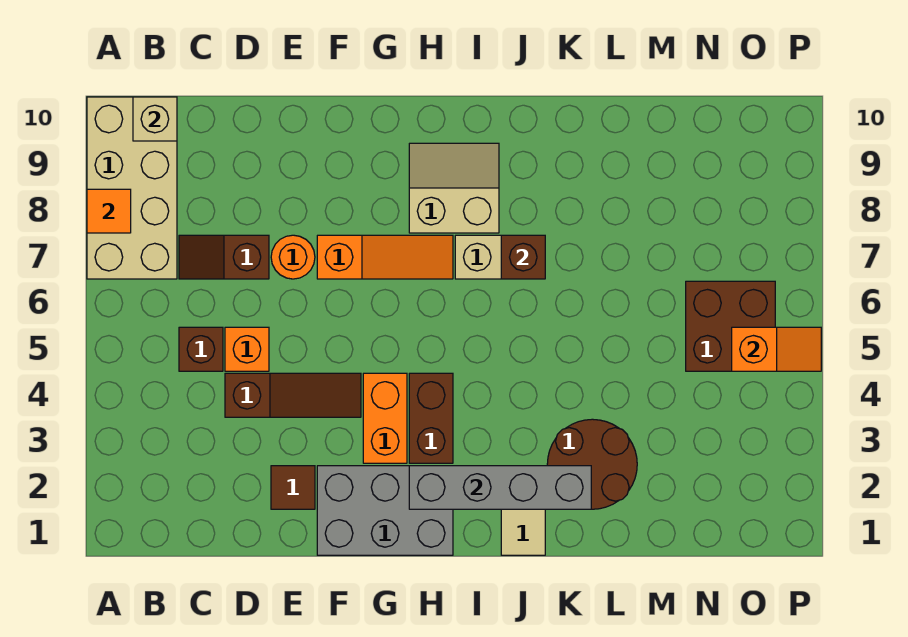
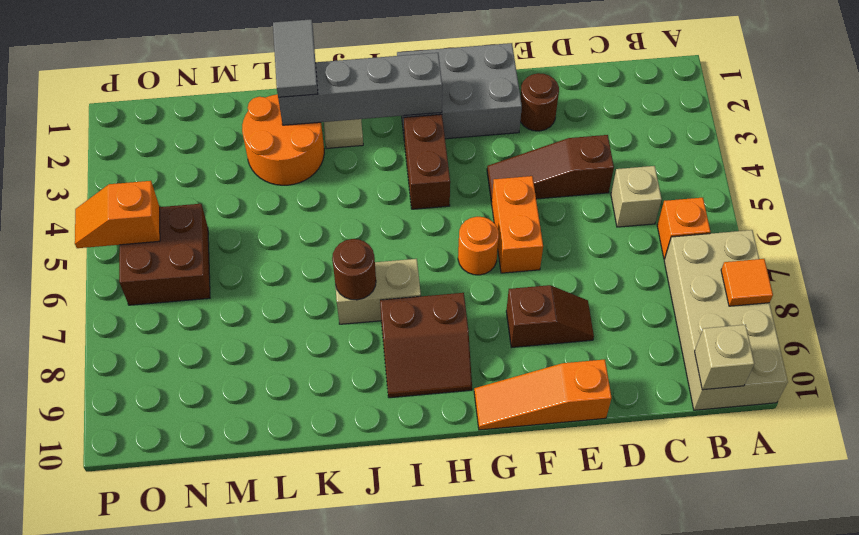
brown brick C5 level 1 -> tan brick C5 level 1
brown slope C7:D7 level 1 top D -> brown slope E8:F8 level 1 top F
orange brick D5 level 1 -> orange brick B6 level 1
brown tile E2 level 1 -> brown round brick E2 level 1
orange round brick E7 level 1 -> orange round brick G6 level 1
orange slope F7:H7 level 1 top F -> orange slope E10:G10 level 1 top E
orange brick G3:G4 level 1 -> orange brick F5:F6 level 1
tan slope H8:I9 level 1 top 8 -> brown slope H8:I9 level 1 top 8
brown brick J7 level 2 -> brown round brick J7 level 2
none -> grey tile K1:K2 level 3
brown round brick K2:L3 level 1 -> orange round brick K2:L3 level 1

